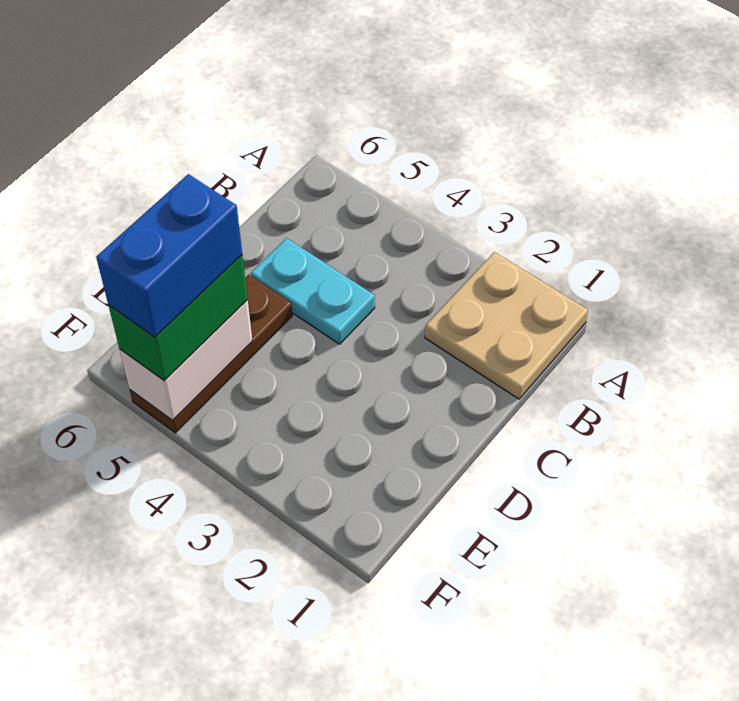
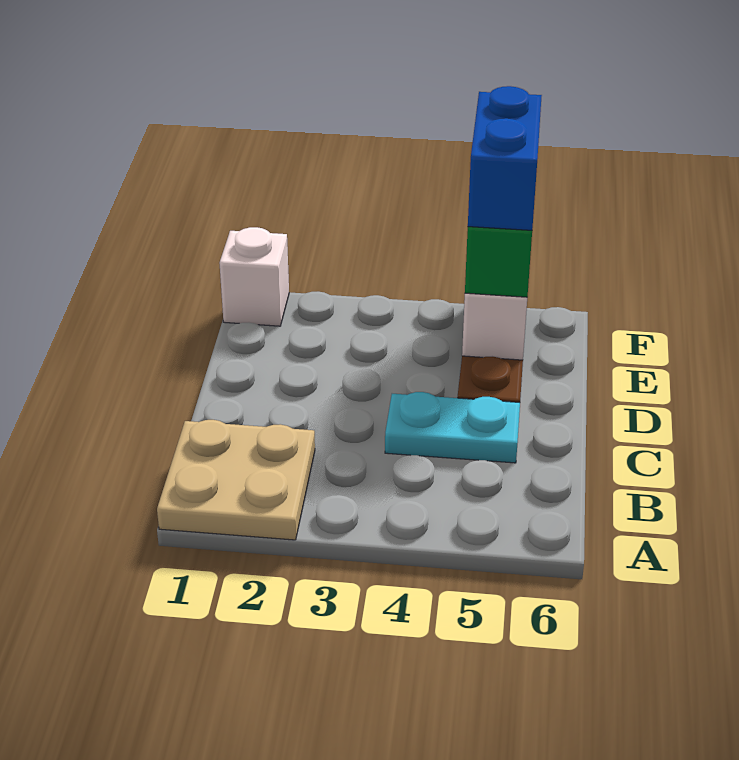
none -> white brick F1 level 1

